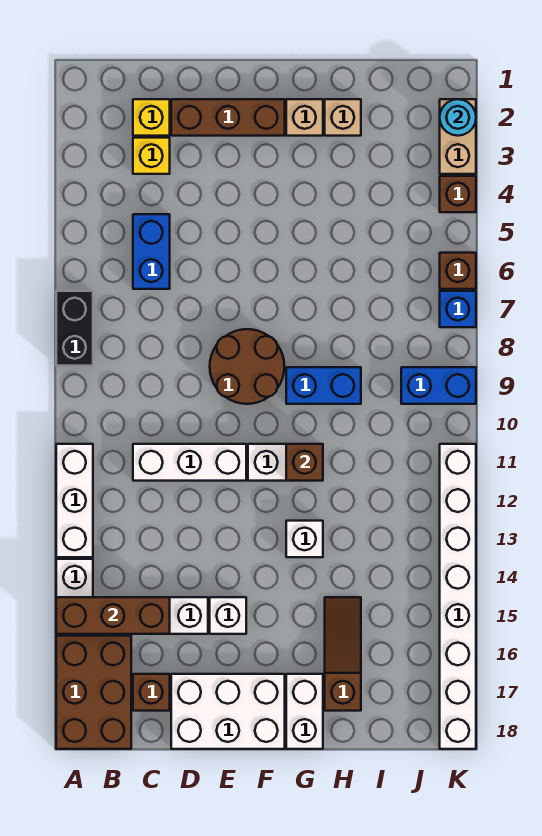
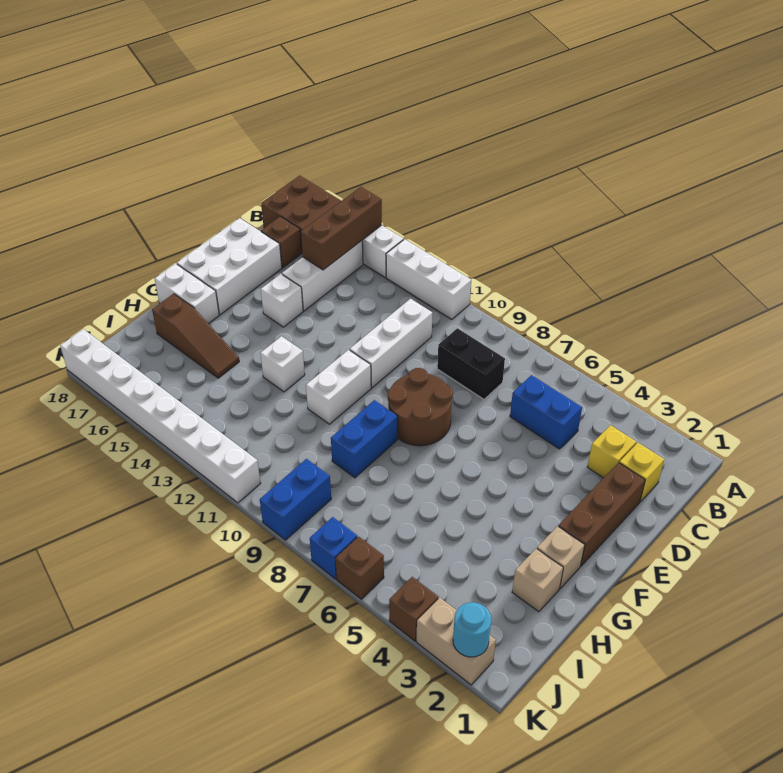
black brick A7:A8 level 1 -> black brick C8:C9 level 1
brown brick G11 level 2 -> none

